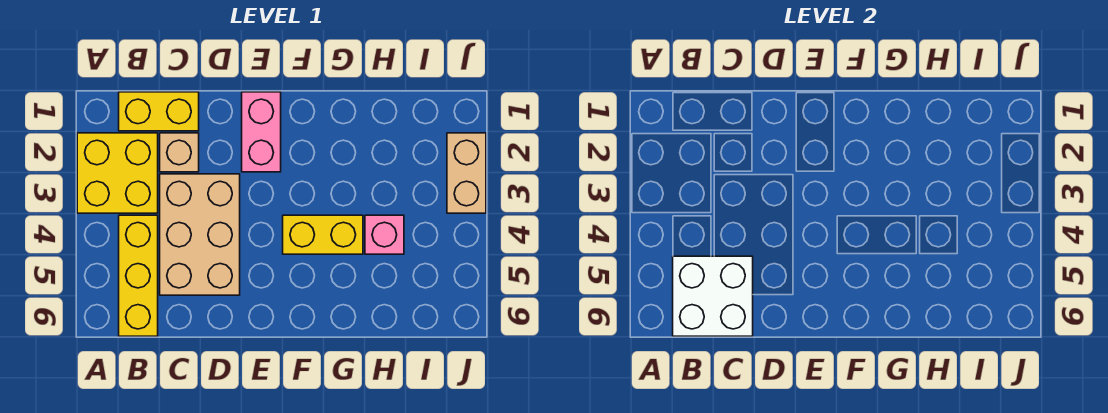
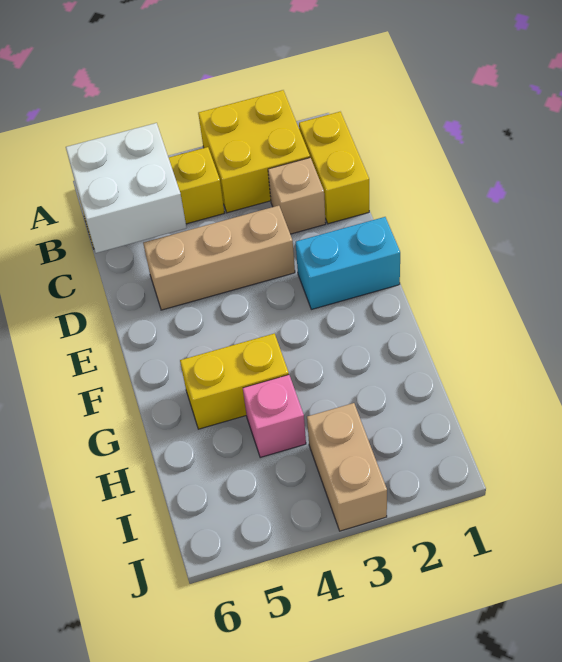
tan brick C3:D5 level 1 -> tan brick D3:D5 level 1
pink brick E1:E2 level 1 -> cyan brick E1:E2 level 1
yellow brick F4:G4 level 1 -> yellow brick G4:G5 level 1
tan brick J2:J3 level 1 -> tan brick I3:J3 level 1

